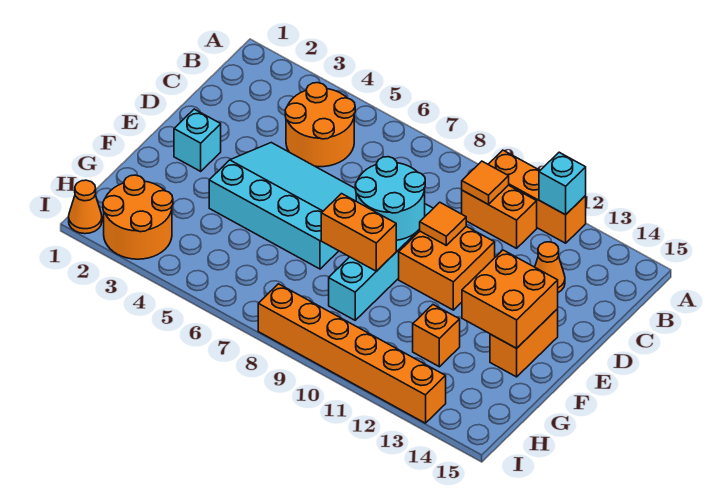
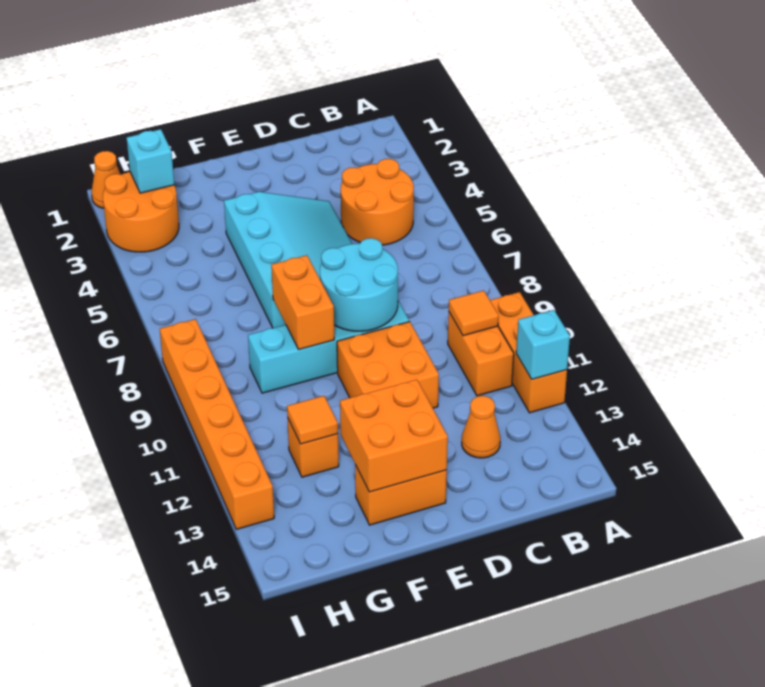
orange tile D10 level 2 -> orange tile G12 level 2
cyan brick E2 level 1 -> cyan brick H2 level 2

